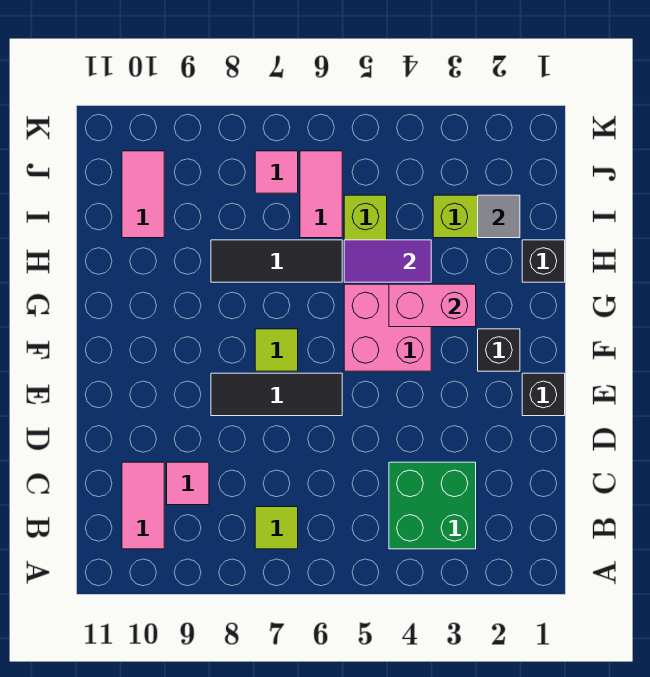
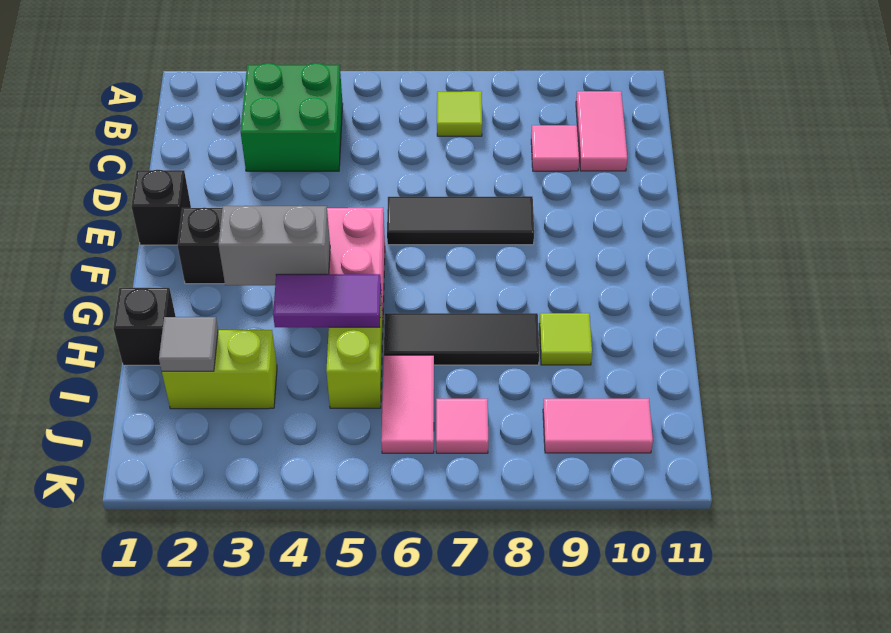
lime tile F7 level 1 -> lime tile H9 level 1
pink brick G3:G4 level 2 -> grey brick G3:G4 level 2
pink tile I10:J10 level 1 -> pink tile J9:J10 level 1

